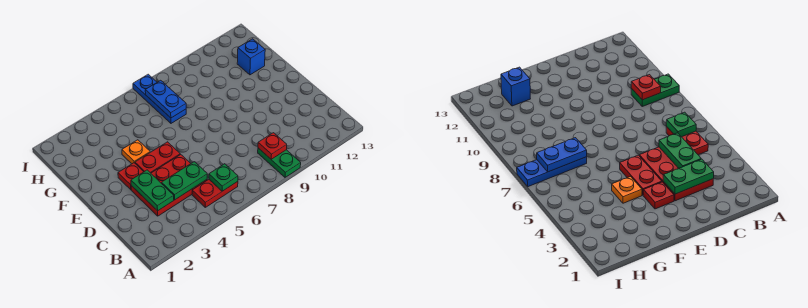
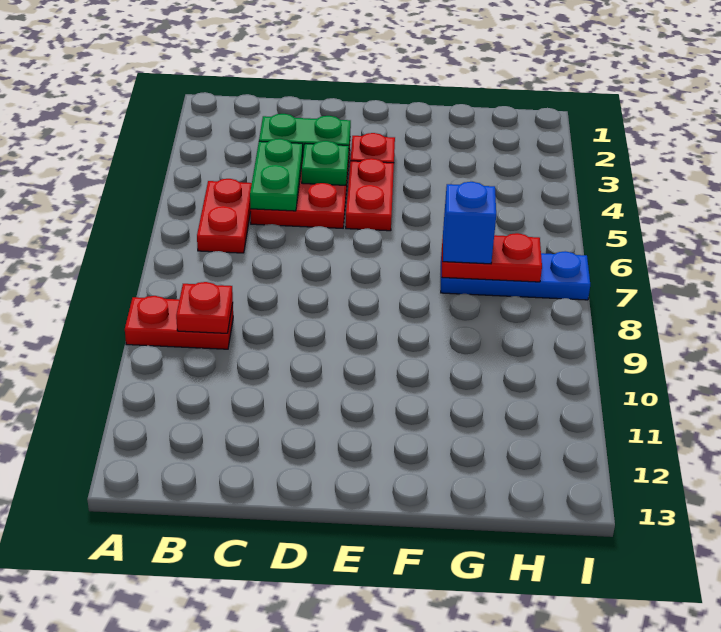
green plate A9:B9 level 1 -> red plate A9:B9 level 1
green plate B6 level 2 -> green plate D4 level 2
orange plate F4 level 1 -> none
blue plate G7:H7 level 2 -> red plate G7:H7 level 2
blue brick G12 level 1 -> blue brick G7 level 3

